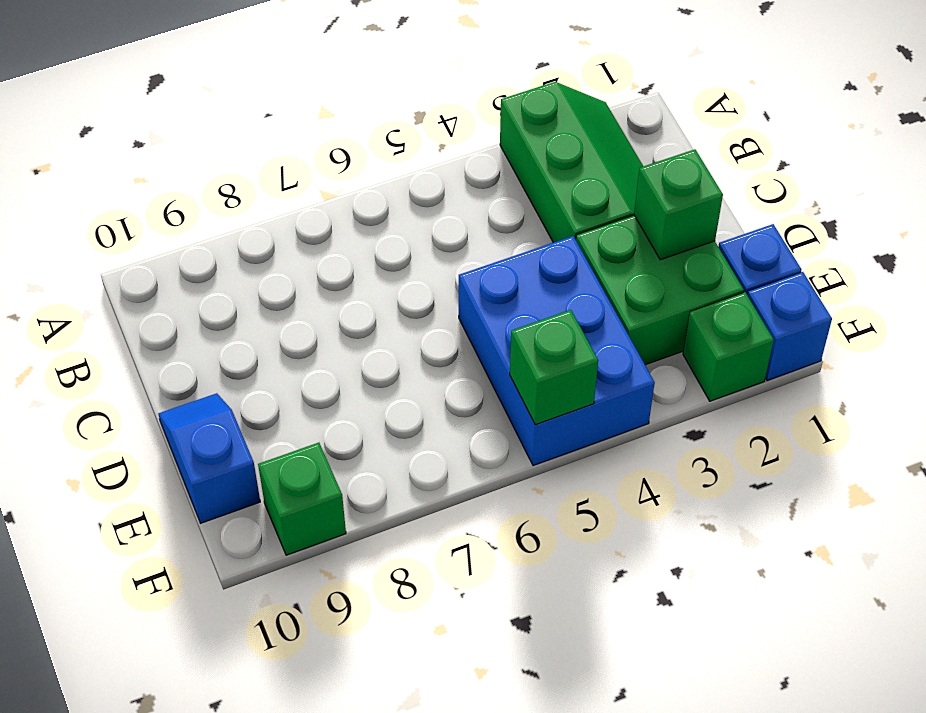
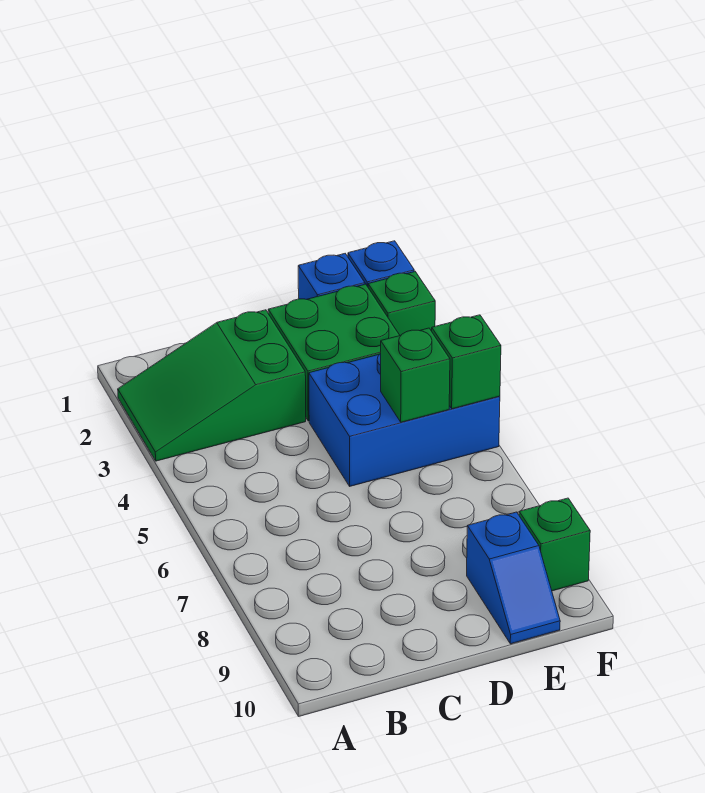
green slope A2:C3 level 1 top 3 -> green slope A2:C3 level 1 top C
green brick D2 level 2 -> green brick E5 level 2
blue slope D10:E10 level 1 top E -> blue slope E9:E10 level 1 top 9

